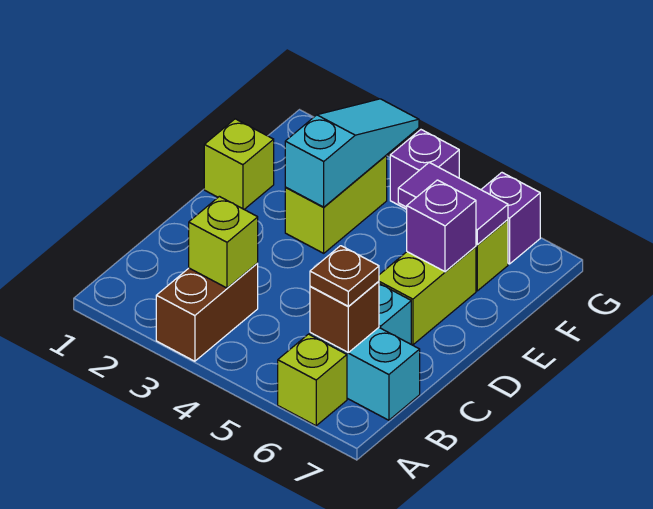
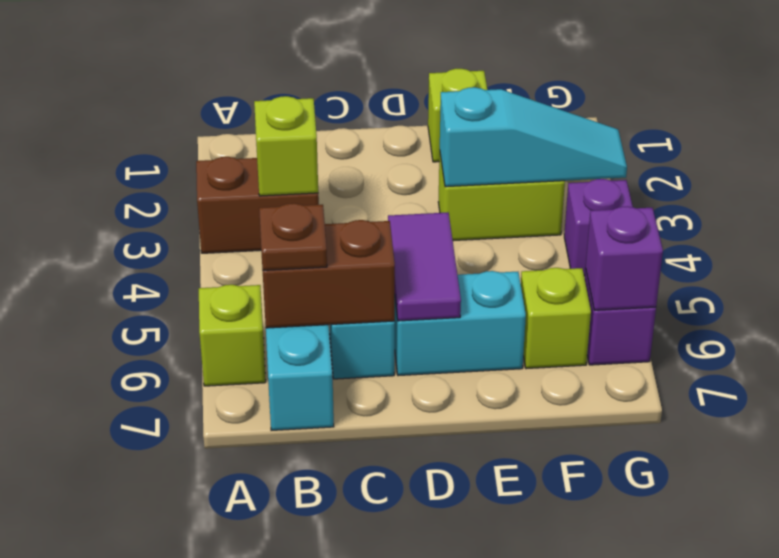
brown brick B6 level 2 -> brown brick B6:C6 level 2
lime brick D6:E6 level 1 -> cyan brick D6:E6 level 1
purple brick E6 level 2 -> purple brick G6 level 2
purple tile F5:F6 level 2 -> purple tile D5:D6 level 2

